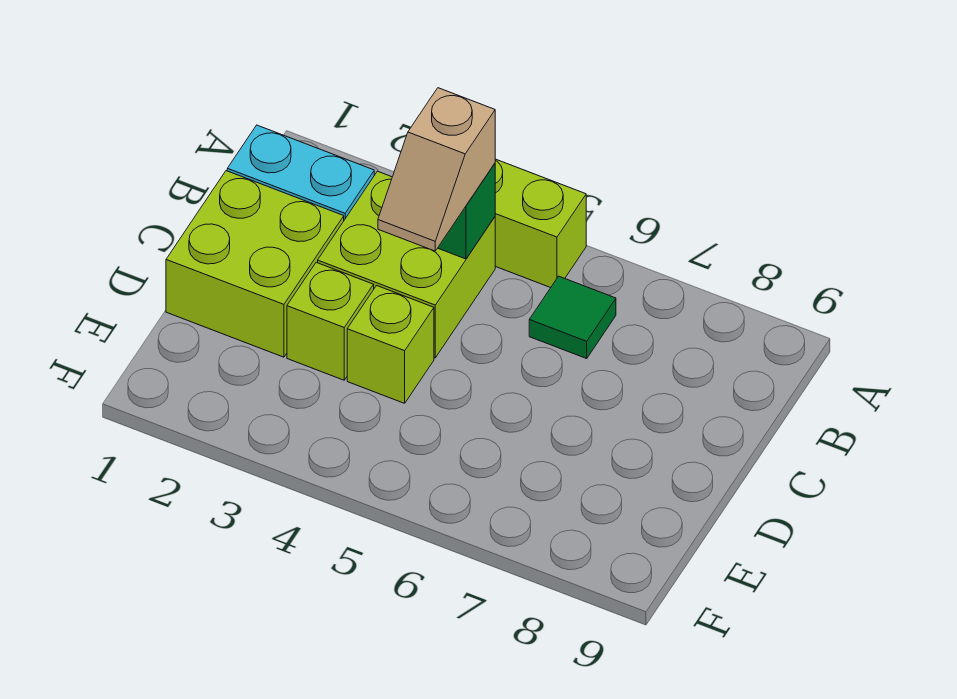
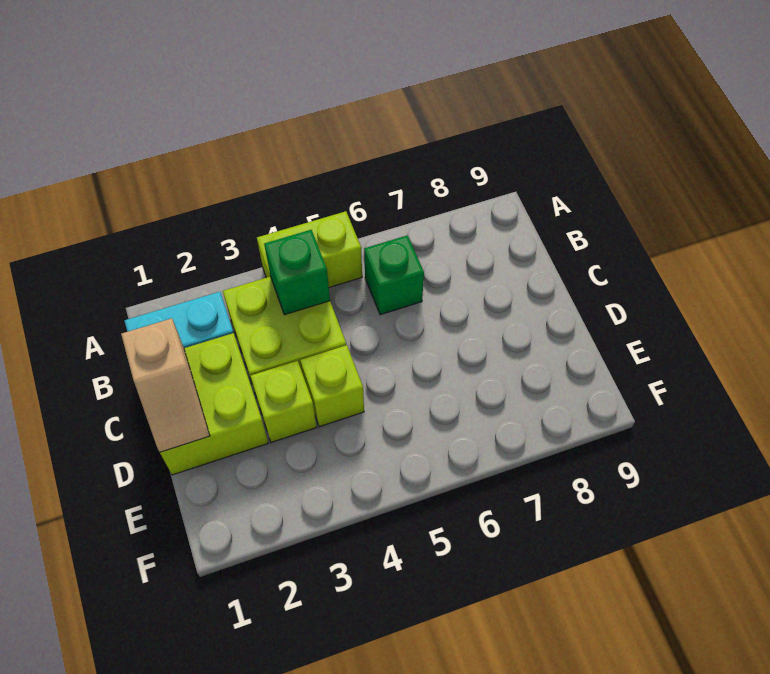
tan slope B4:C4 level 3 top B -> tan slope C1:D1 level 2 top C
green tile B6 level 1 -> green brick B6 level 1

